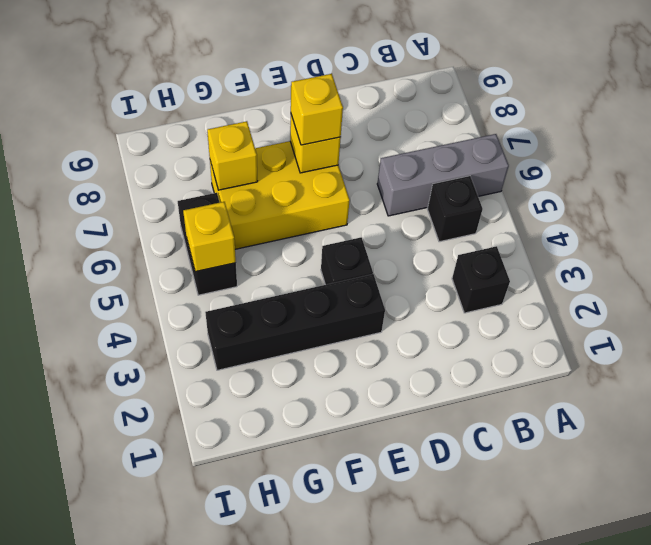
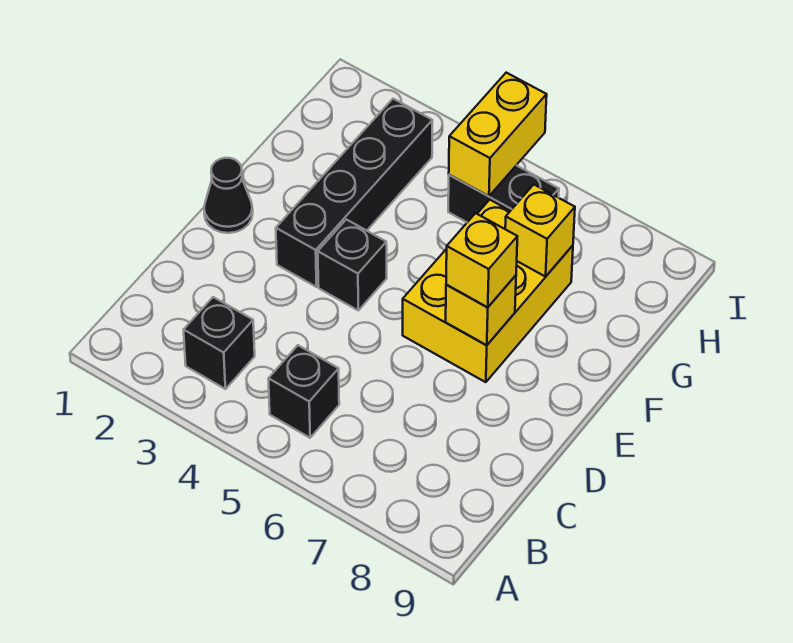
grey brick A6:C6 level 1 -> none
none -> black cone E1 level 1
yellow brick H5 level 2 -> yellow brick H5:I5 level 2

